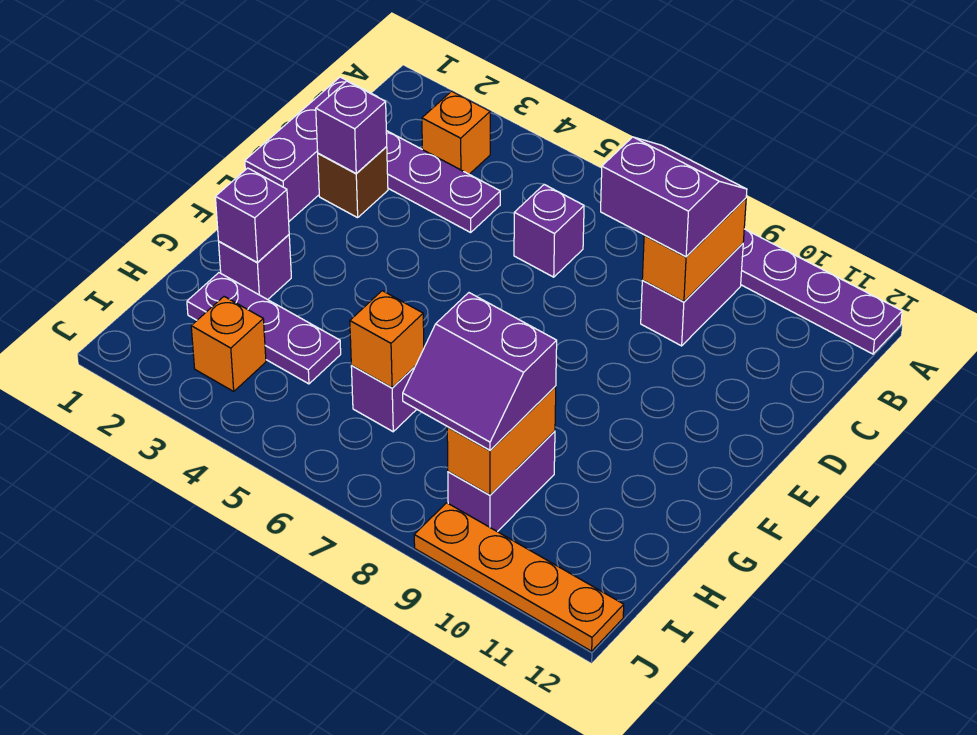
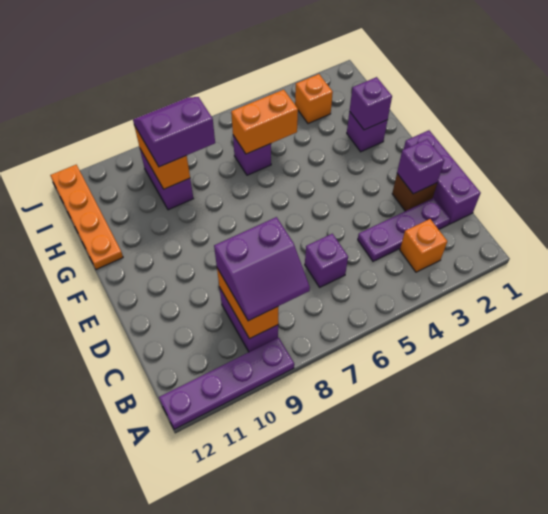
purple plate H2:H4 level 1 -> none
orange brick H6 level 2 -> orange brick H5:H6 level 2
orange plate J9:J12 level 1 -> orange plate G12:J12 level 1

